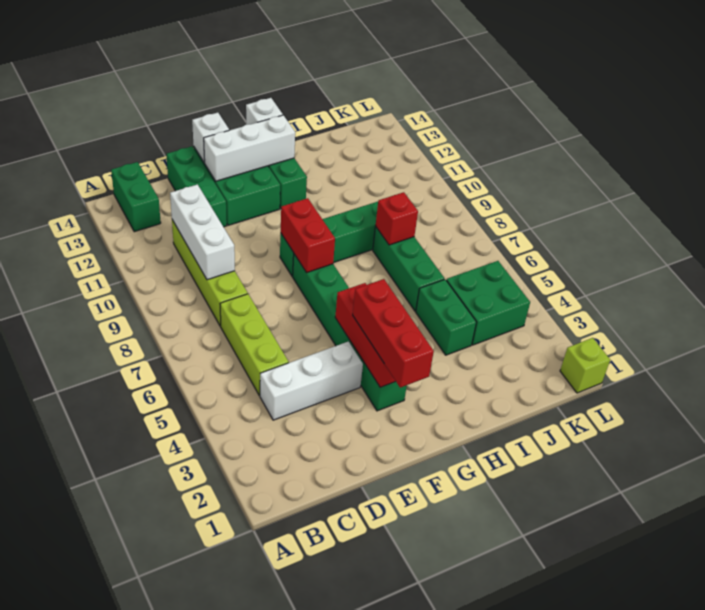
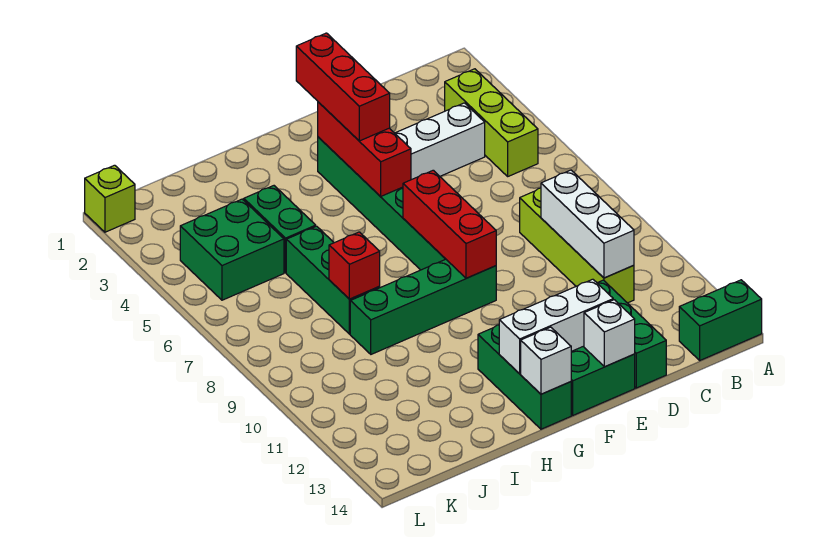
green brick B13:B14 level 1 -> green brick A14:B14 level 1
lime brick C5:C7 level 1 -> lime brick B3:B5 level 1
red brick F8:F9 level 2 -> red brick F7:F9 level 2

